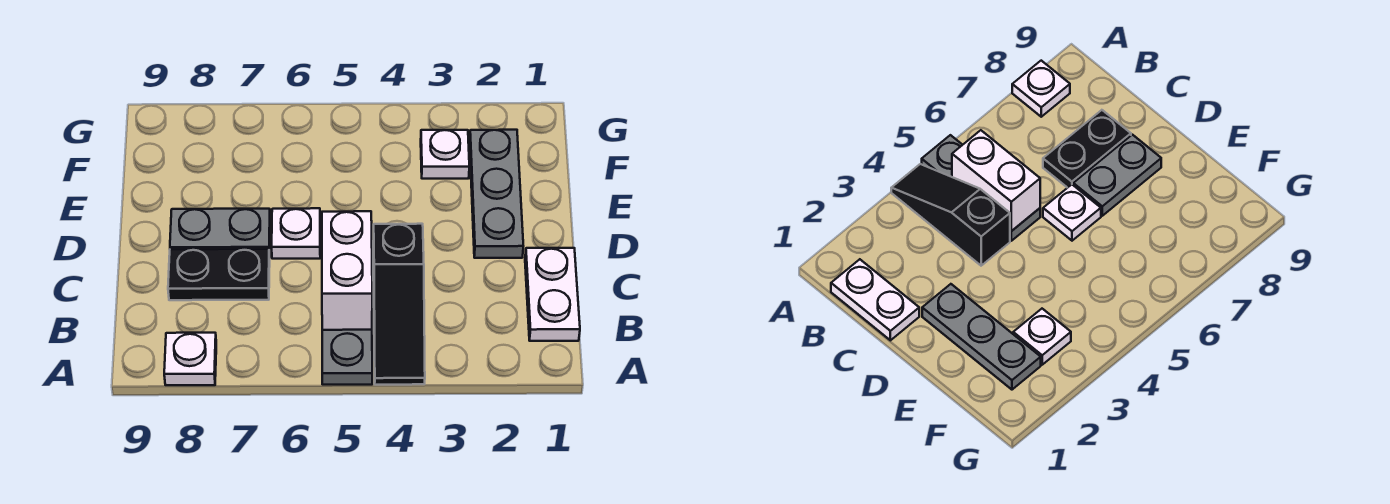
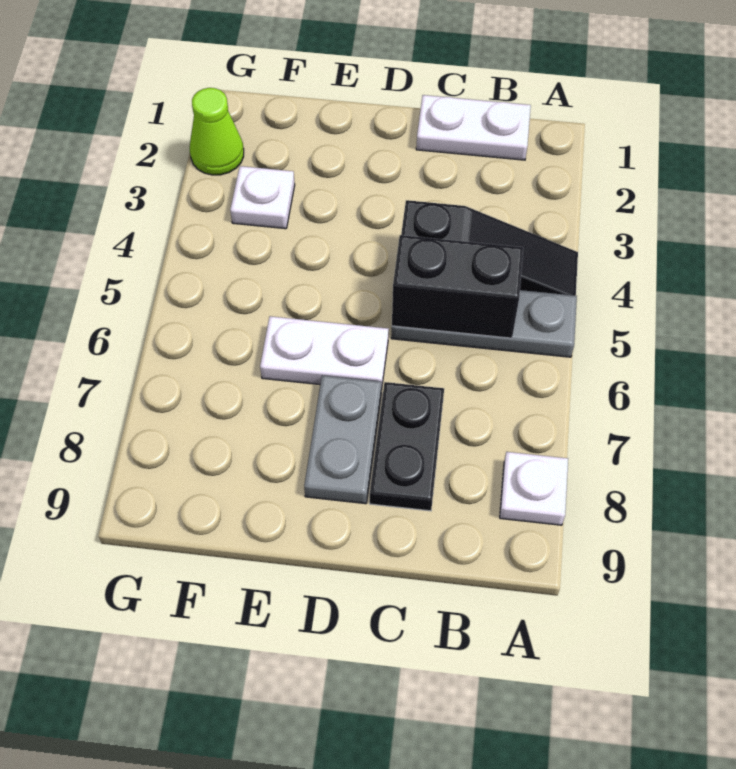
white brick B5:C5 level 2 -> black brick B5:C5 level 2
grey plate D2:F2 level 1 -> none
white plate D6 level 1 -> white plate D6:E6 level 1
none -> lime cone G2 level 1

